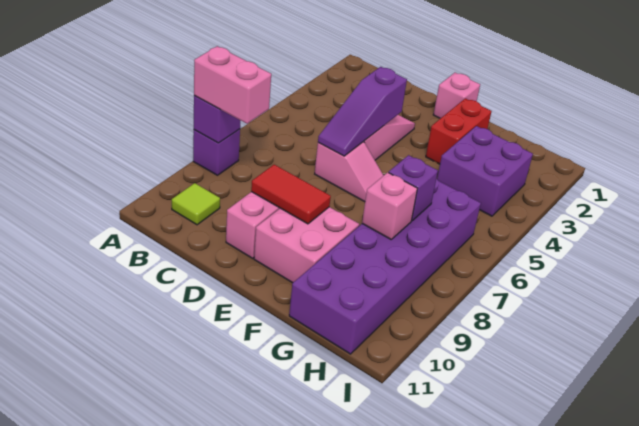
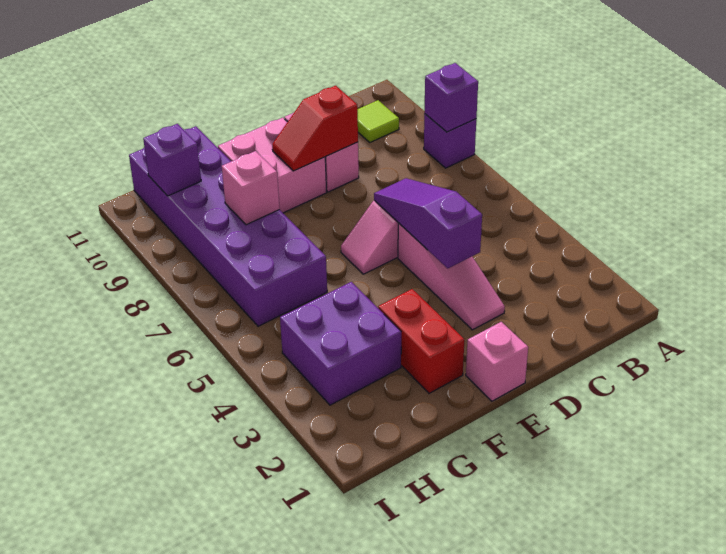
pink brick A8:B8 level 3 -> none
red tile D9:E9 level 2 -> red slope D9:E9 level 2 top D
purple brick G7 level 2 -> purple brick H10 level 2

